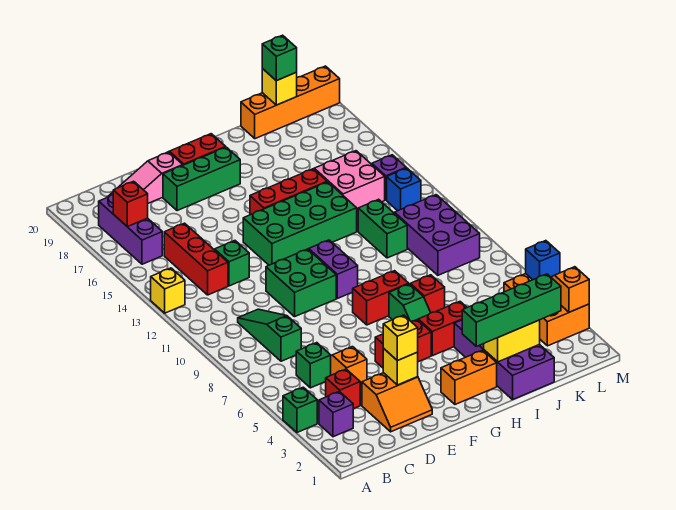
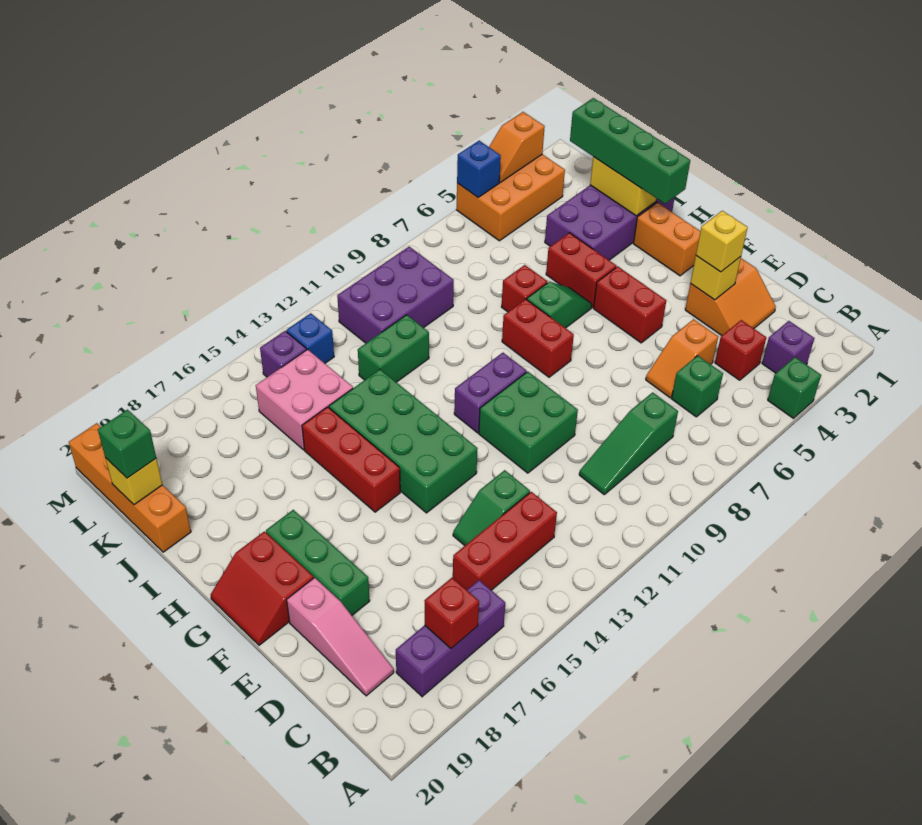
yellow brick A13 level 1 -> none
orange slope D2:E3 level 1 top 3 -> orange slope D2:E3 level 1 top E

